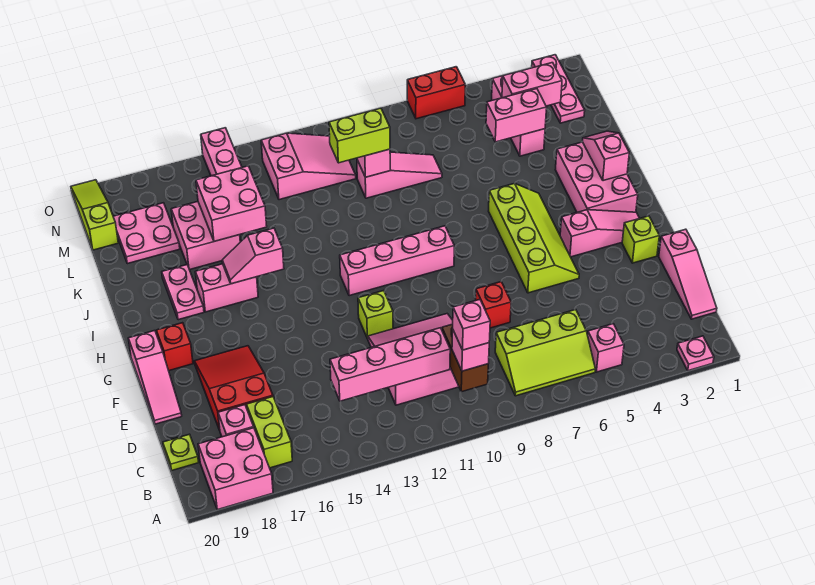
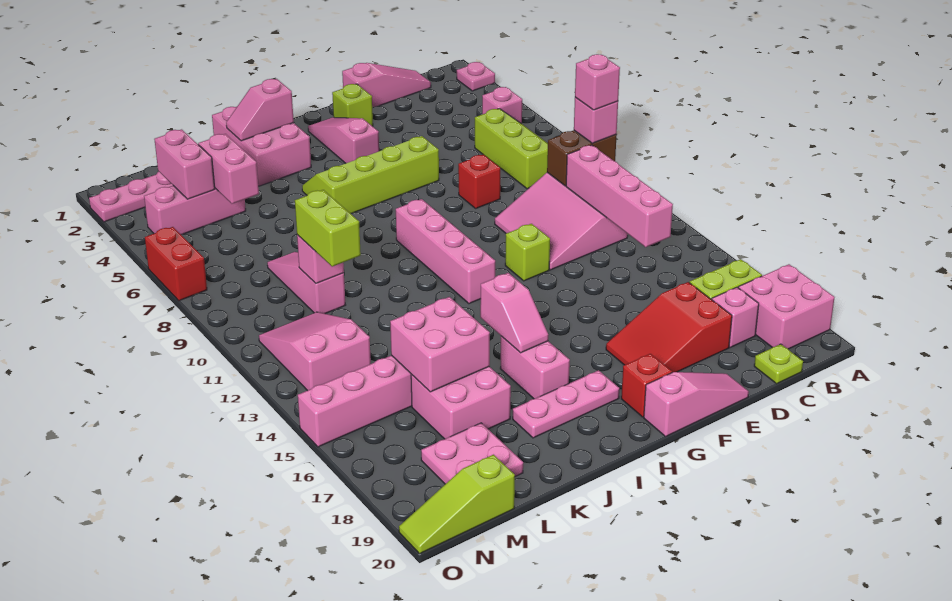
pink brick H2:J3 level 1 -> pink brick I1:J3 level 1
pink plate I18:J18 level 1 -> pink plate H18:J18 level 1

